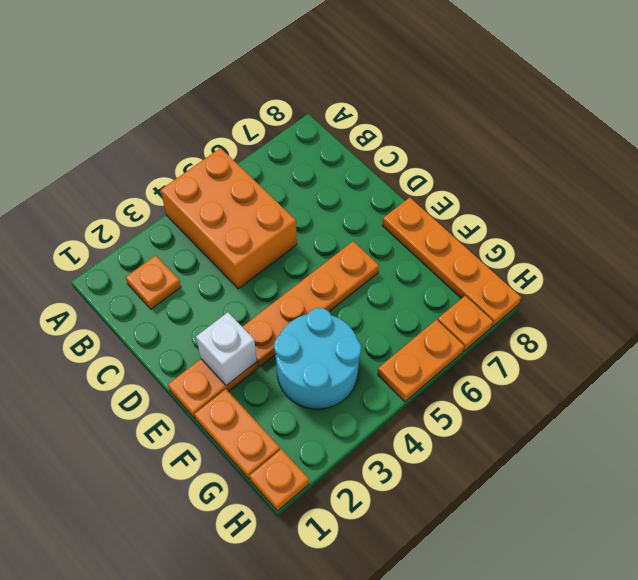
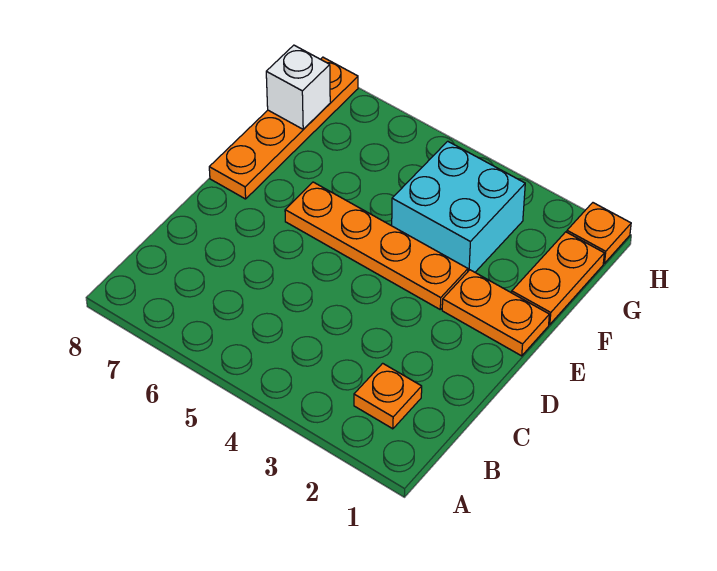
orange brick A4:C5 level 1 -> none
white brick E2 level 2 -> white brick G8 level 2
cyan round brick F3:G4 level 1 -> cyan brick F3:G4 level 1
orange plate H5:H6 level 1 -> none
orange plate H7 level 1 -> none

